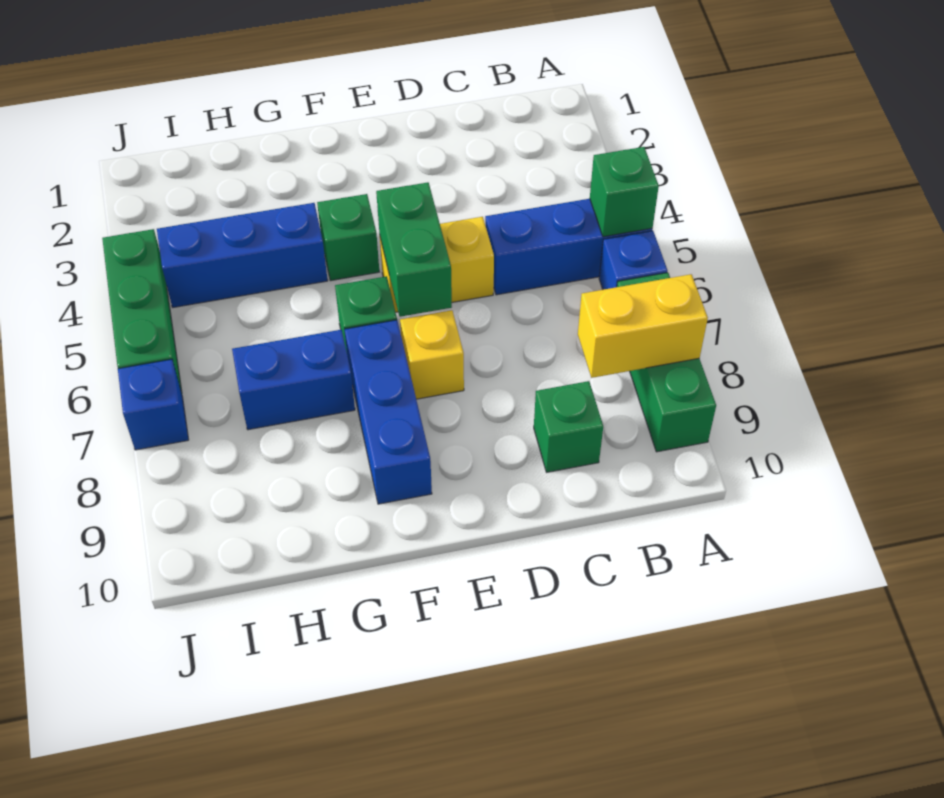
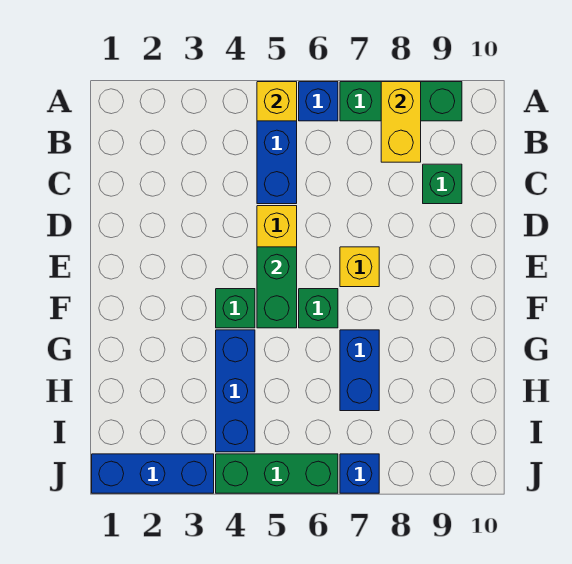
green brick A5 level 2 -> yellow brick A5 level 2
green brick E5:E6 level 2 -> green brick E5:F5 level 2
blue brick F7:F9 level 1 -> blue brick J1:J3 level 1

